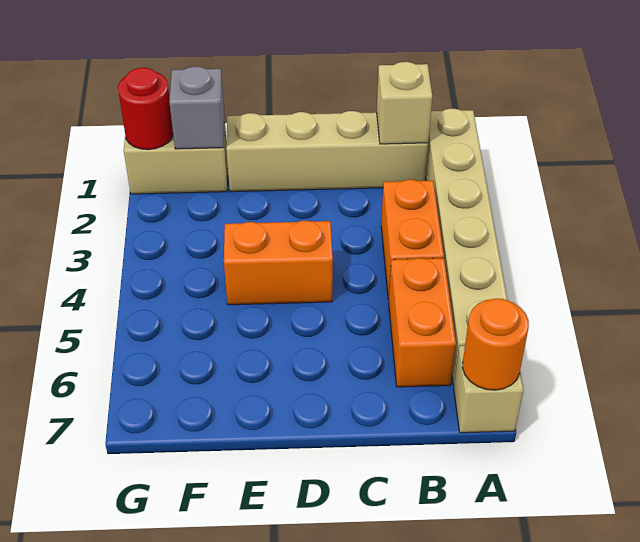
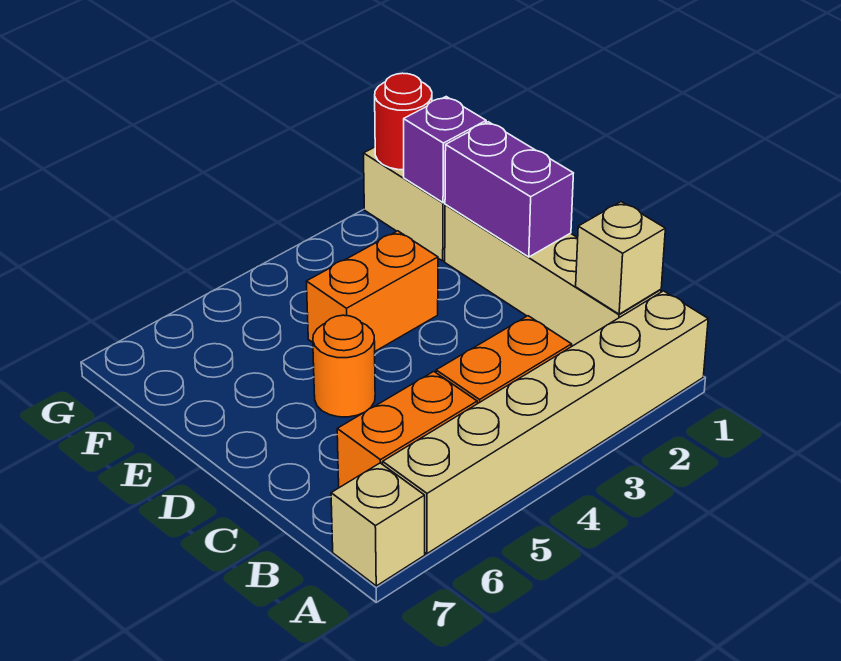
orange round brick A7 level 2 -> orange round brick D5 level 1
none -> purple brick D1:E1 level 2
orange brick D4:E4 level 1 -> orange brick E3:E4 level 1
grey brick F1 level 2 -> purple brick F1 level 2

